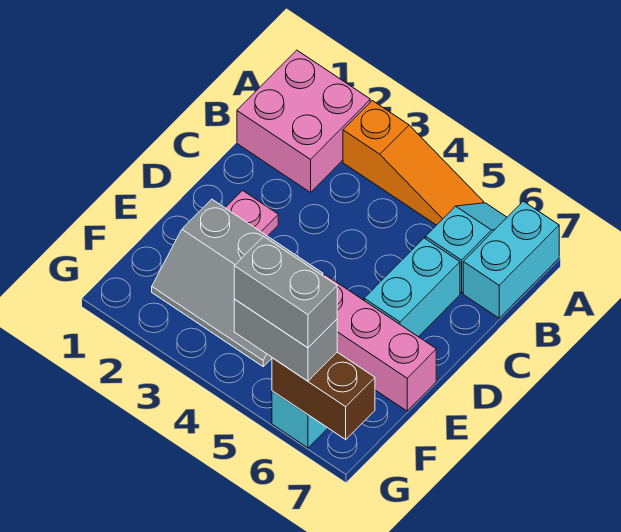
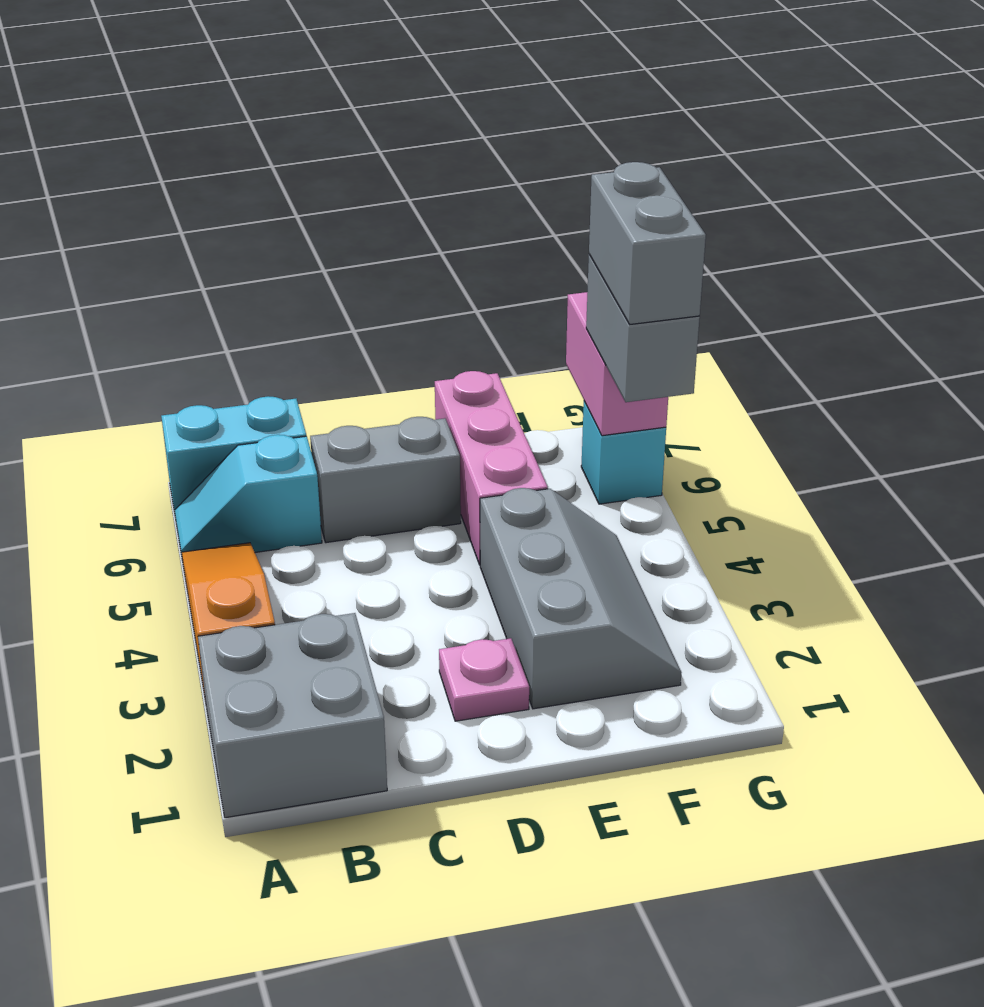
pink brick A1:B2 level 1 -> grey brick A1:B2 level 1
cyan brick C6:D6 level 1 -> grey brick C6:D6 level 1
brown brick G6:G7 level 2 -> pink brick G6:G7 level 2

